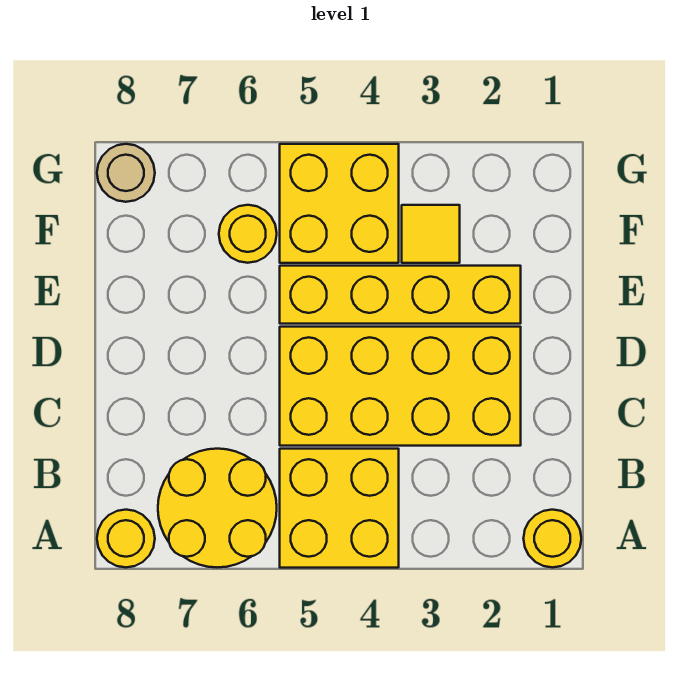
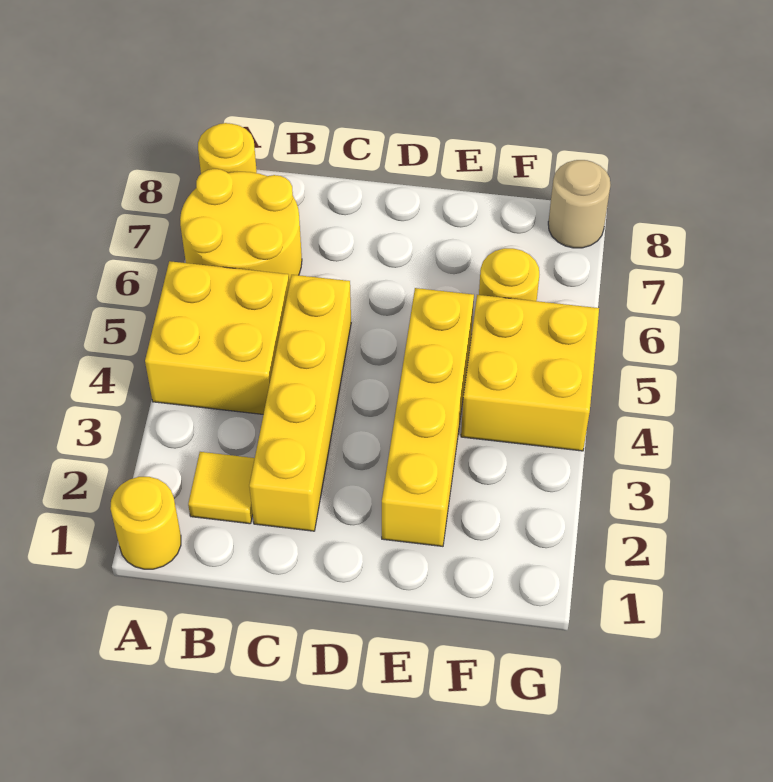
yellow brick C2:D5 level 1 -> yellow brick C2:C5 level 1
yellow tile F3 level 1 -> yellow tile B2 level 1

